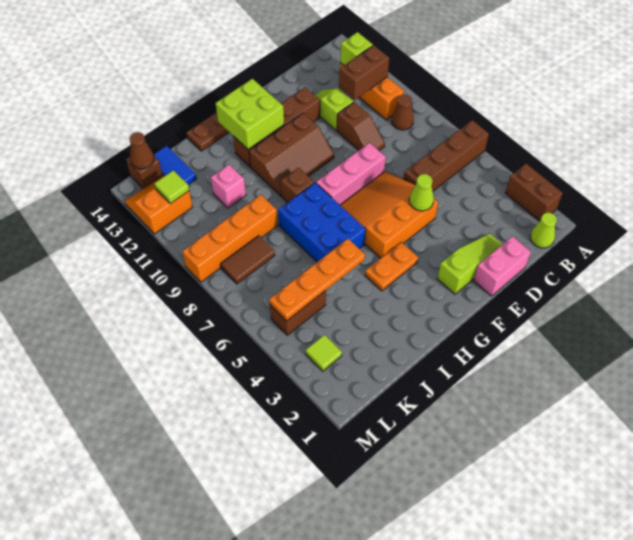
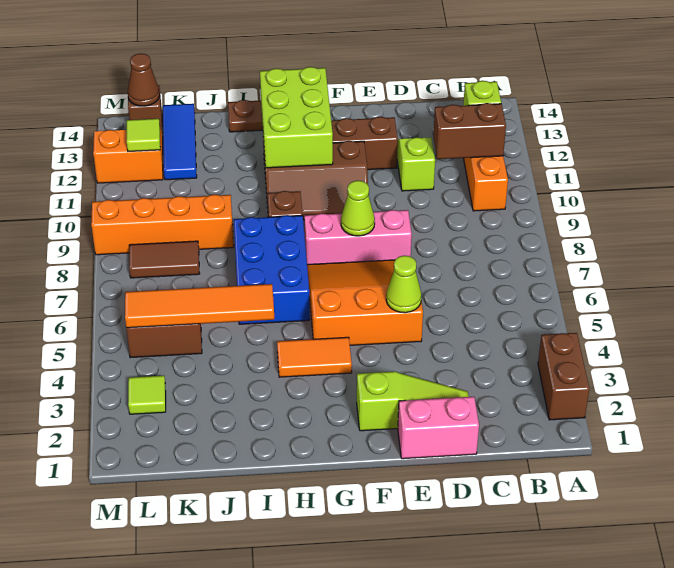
brown brick A6:D6 level 1 -> none
lime cone B1 level 1 -> lime cone F8 level 2
brown cone B9 level 1 -> none
brown slope D9:D10 level 1 top 10 -> none
orange plate G4:H4 level 1 -> orange tile G4:H4 level 1
lime brick G12:H13 level 2 -> lime brick G11:H13 level 2
orange plate I5:L5 level 2 -> orange tile I5:L5 level 2
pink brick J11 level 1 -> none
blue tile K13:K14 level 1 -> blue tile K12:K14 level 1

